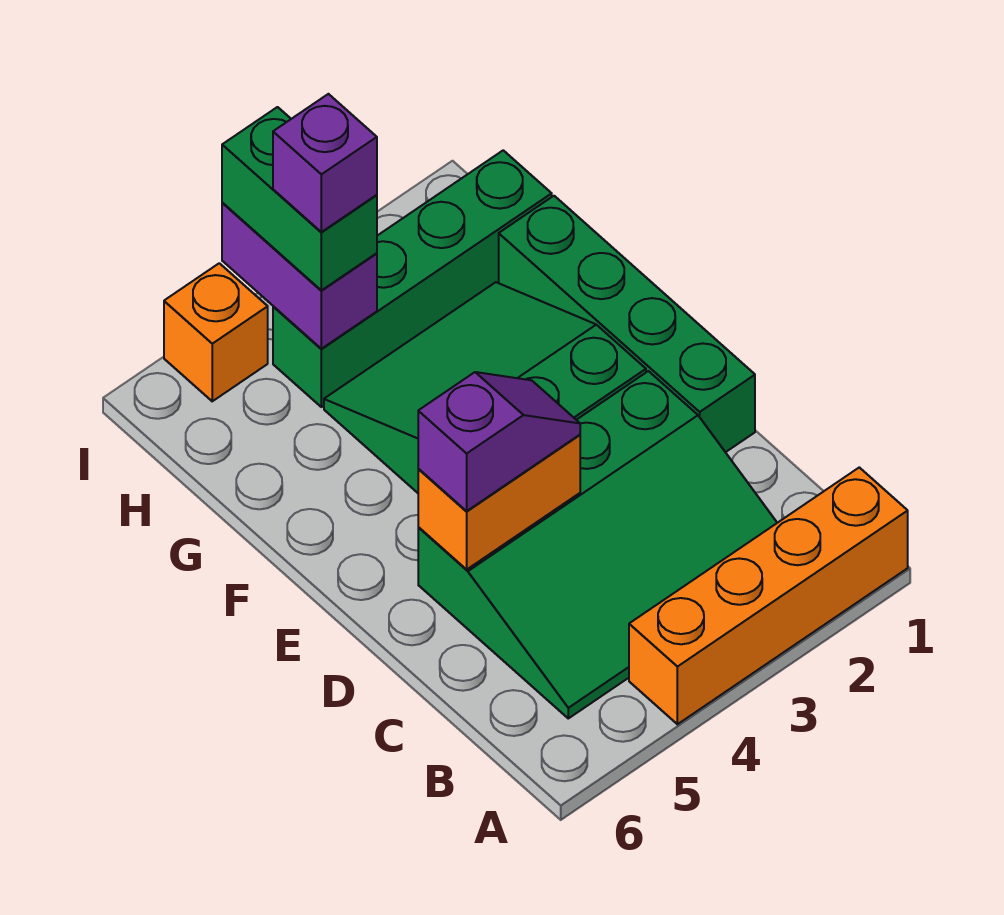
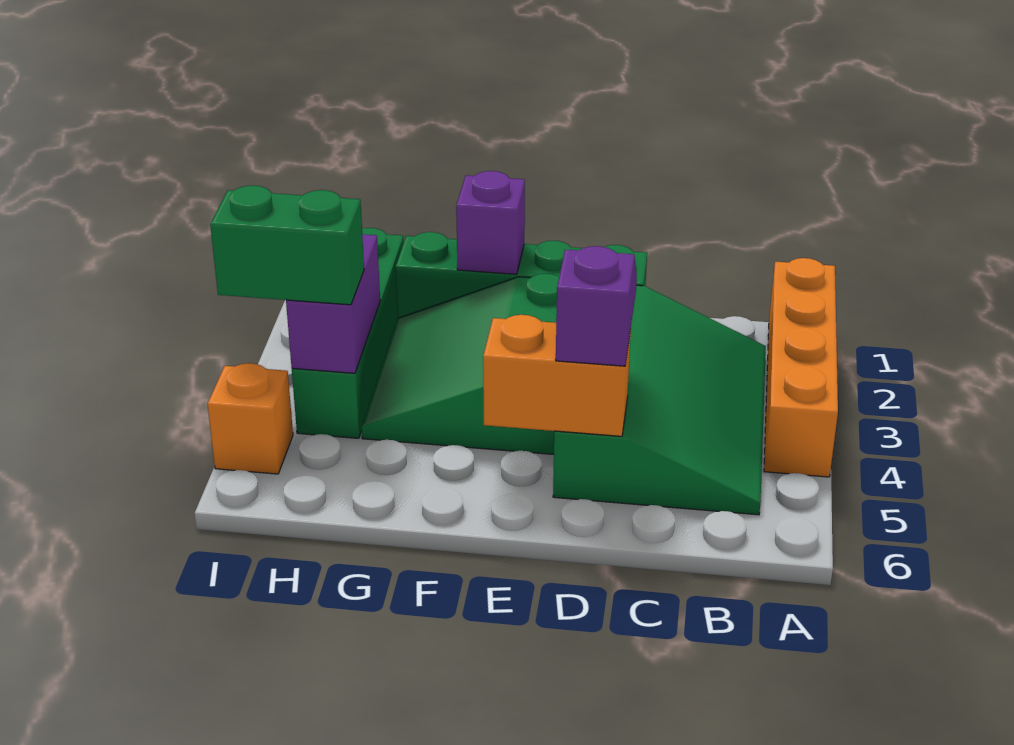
orange brick D4:D5 level 2 -> orange brick D5:E5 level 2
purple brick H4:I4 level 2 -> purple brick H3:H4 level 2
purple brick H4 level 4 -> purple brick F1 level 2

